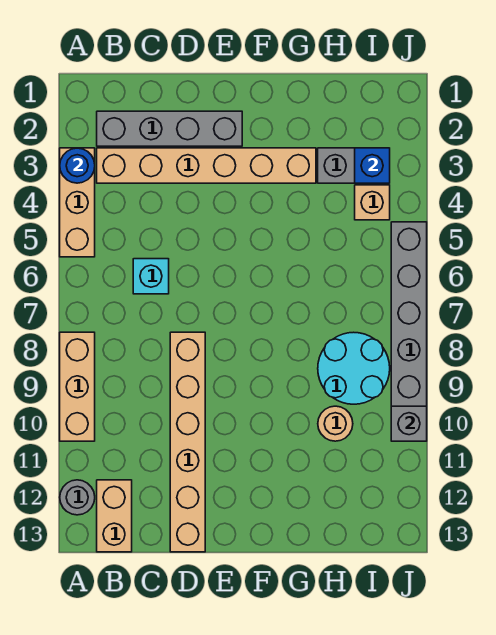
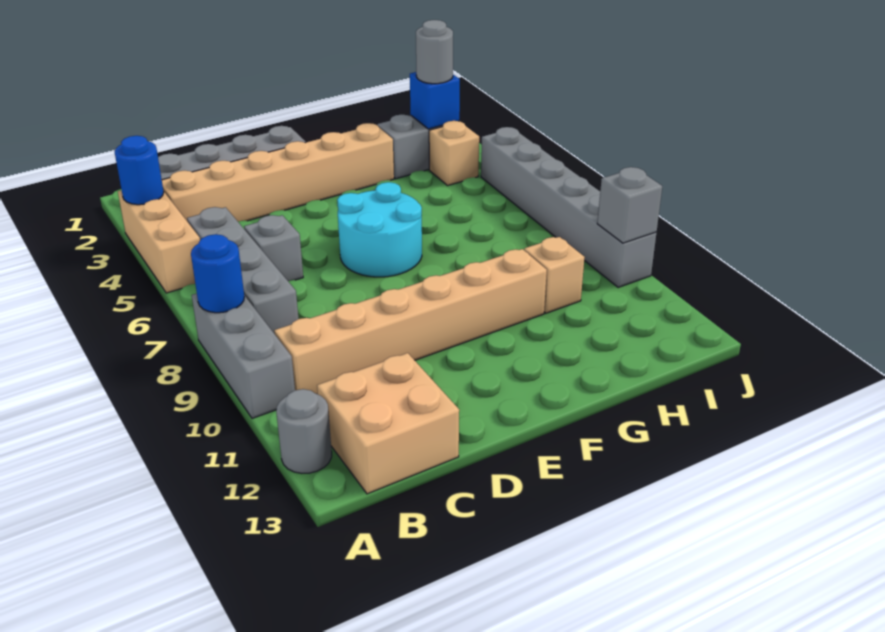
tan brick A8:A10 level 1 -> grey brick A8:A10 level 1
none -> blue round brick A8 level 2
none -> grey brick B5:B8 level 1
tan brick B12:B13 level 1 -> tan brick B12:C13 level 1
cyan brick C6 level 1 -> grey brick C6 level 1
tan brick D8:D13 level 1 -> tan brick B10:G10 level 1
cyan round brick H8:I9 level 1 -> cyan round brick E6:F7 level 1
tan round brick H10 level 1 -> tan brick H10 level 1
none -> grey round brick I3 level 3

